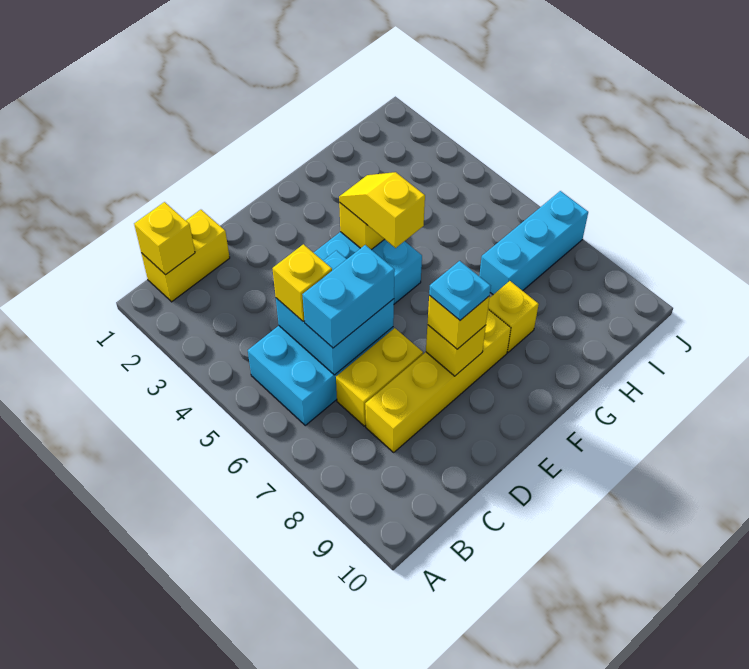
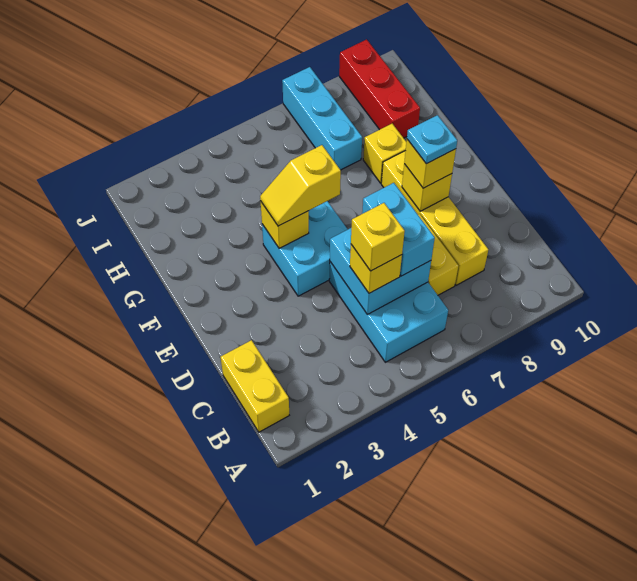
yellow brick B1 level 2 -> yellow brick C5 level 4
none -> red brick H9:J9 level 1

